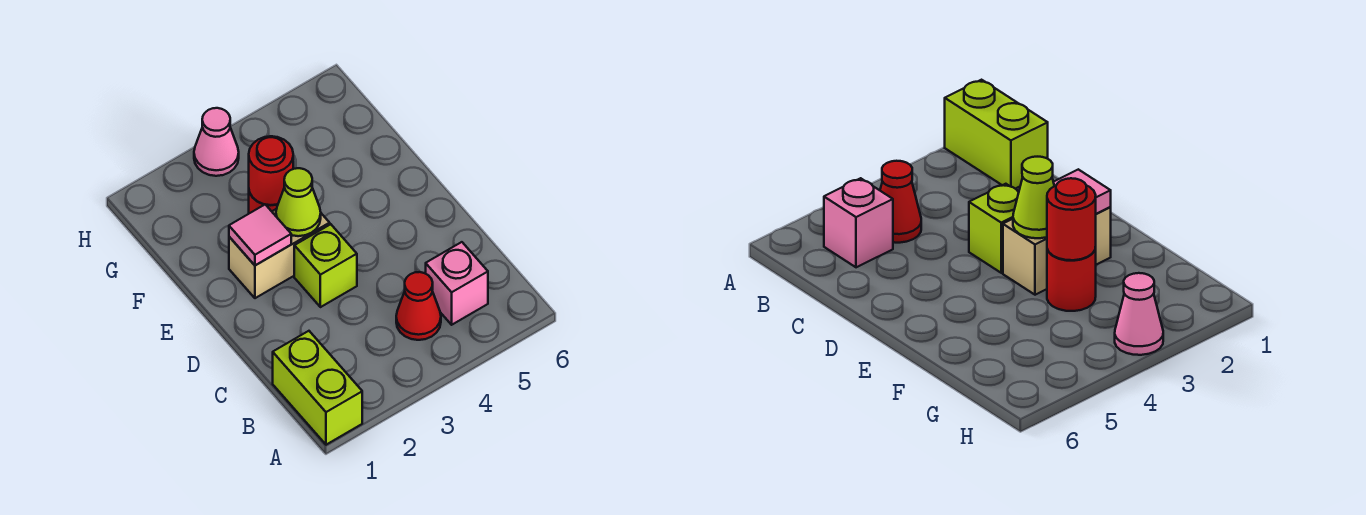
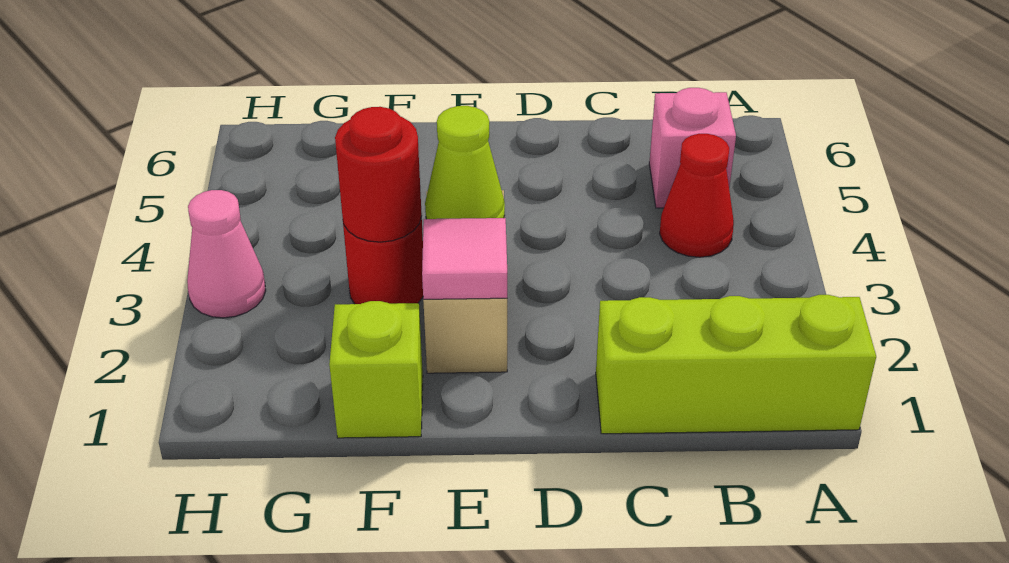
lime brick A1:B1 level 1 -> lime brick A1:C1 level 1
lime brick D3 level 1 -> lime brick F1 level 1

